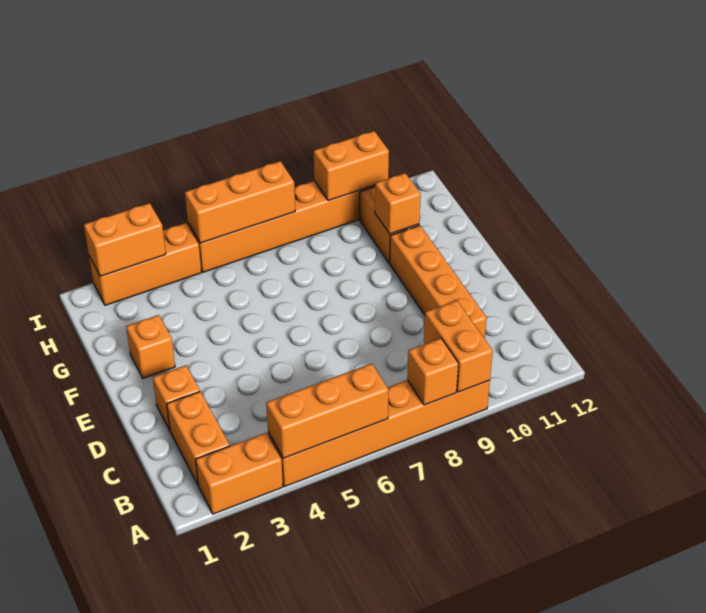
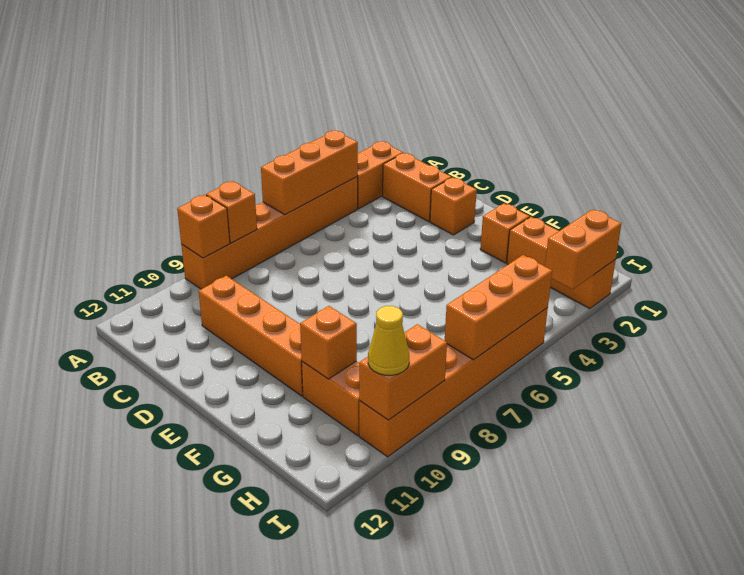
orange brick A9:B9 level 2 -> orange brick A9 level 2
orange brick I2:I4 level 1 -> orange brick G2:I2 level 1
none -> yellow cone I10 level 3

